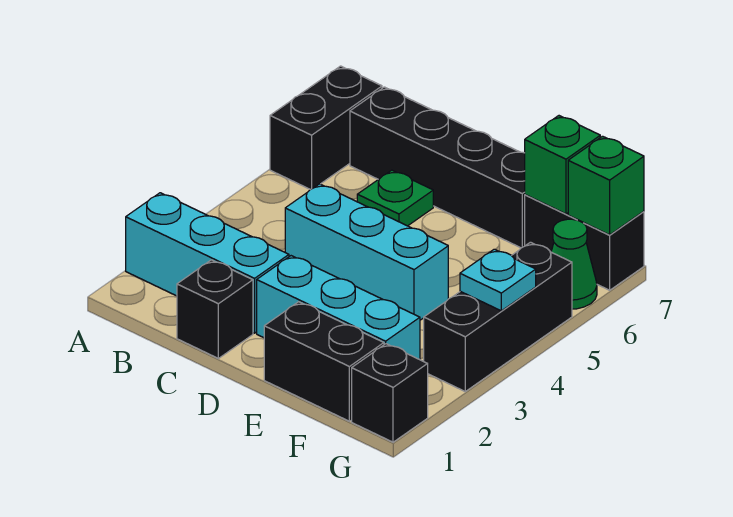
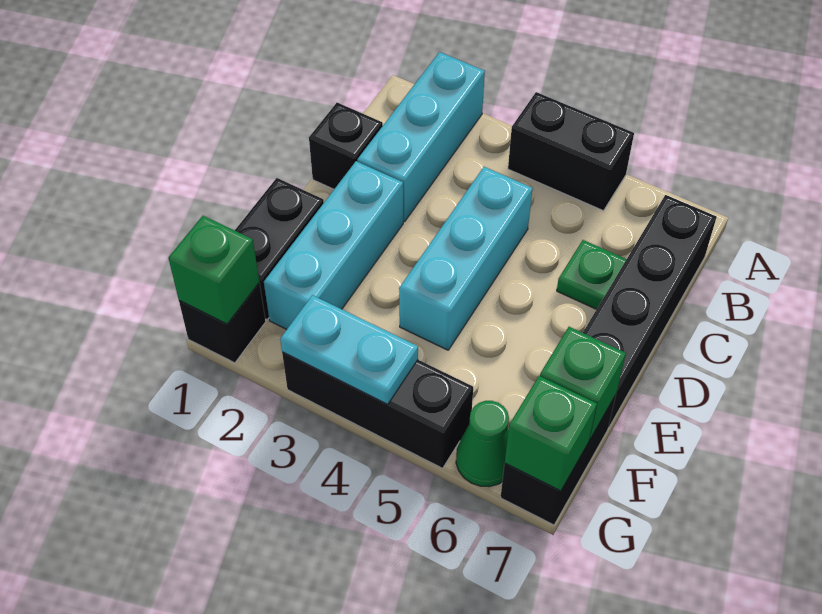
black brick A6:A7 level 1 -> black brick A4:A5 level 1
none -> green brick G1 level 2
cyan plate G4 level 2 -> cyan plate G3:G4 level 2

